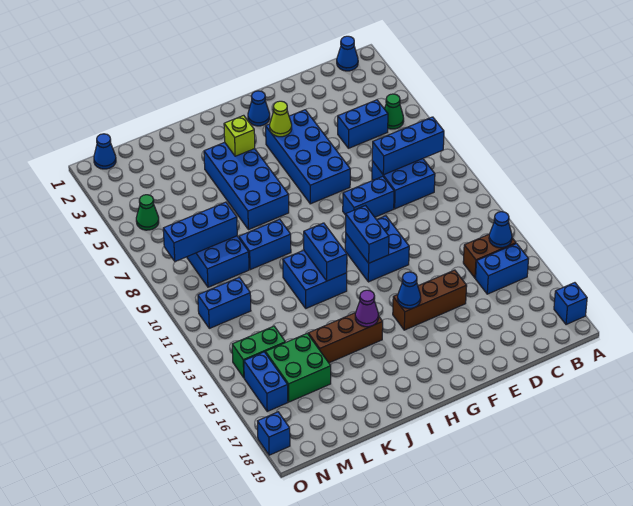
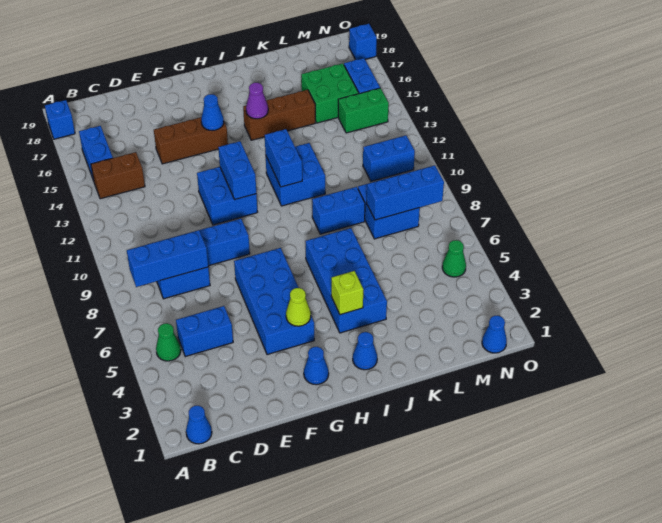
blue cone B14 level 2 -> blue cone I2 level 1
blue brick B15:C15 level 1 -> blue brick B15:B16 level 1

